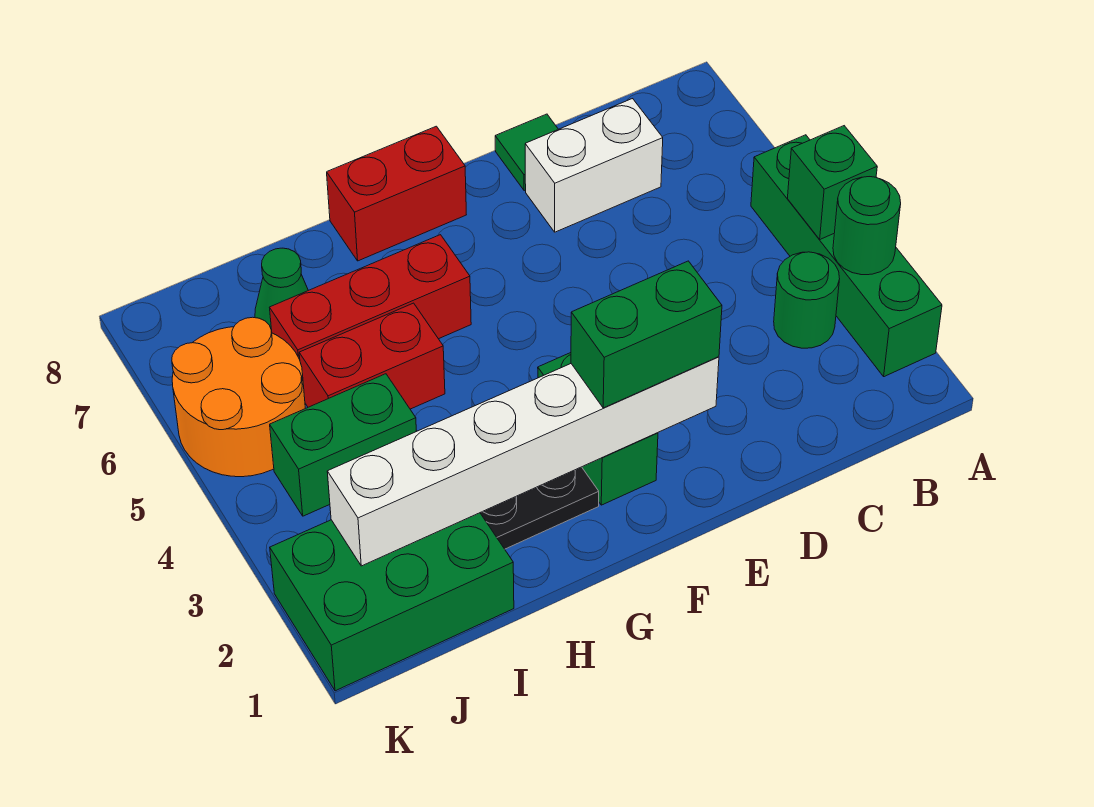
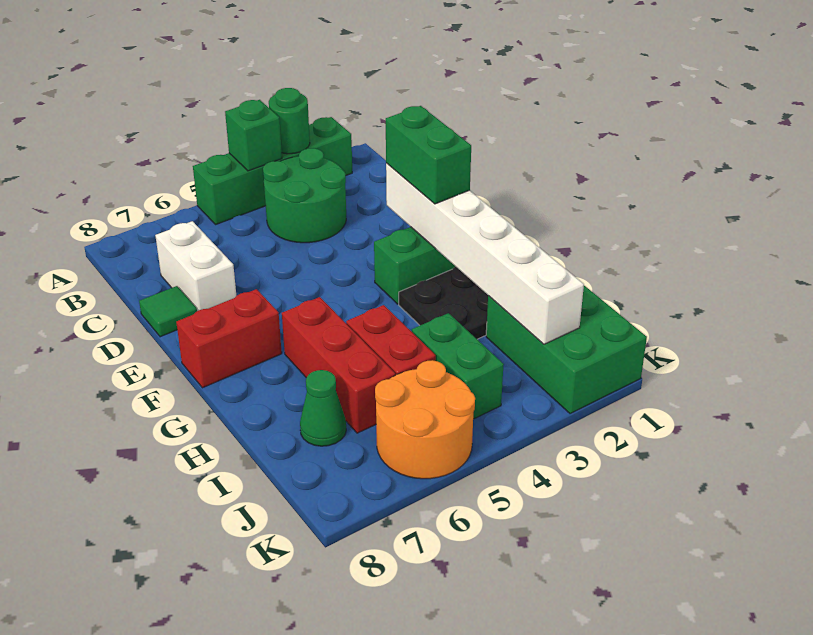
green round brick B3 level 1 -> green round brick B3:C4 level 1
red brick F8:G8 level 1 -> red brick F7:F8 level 1

